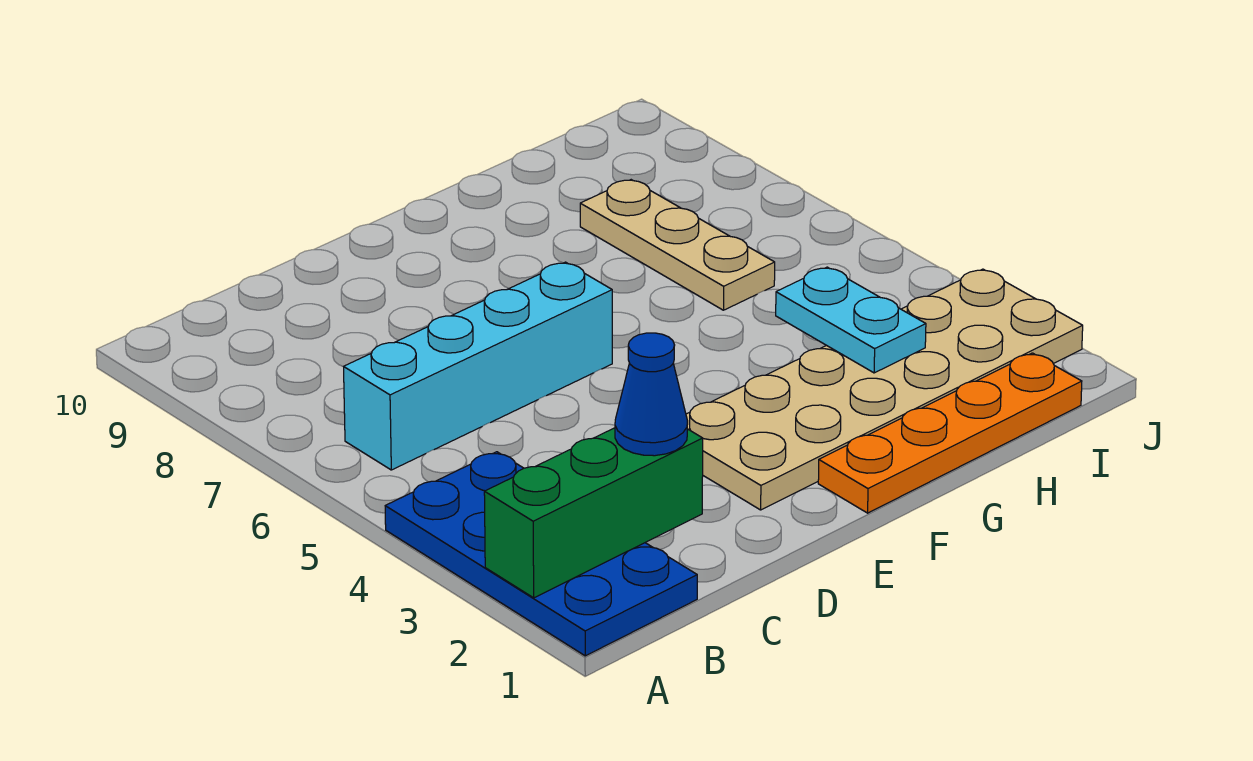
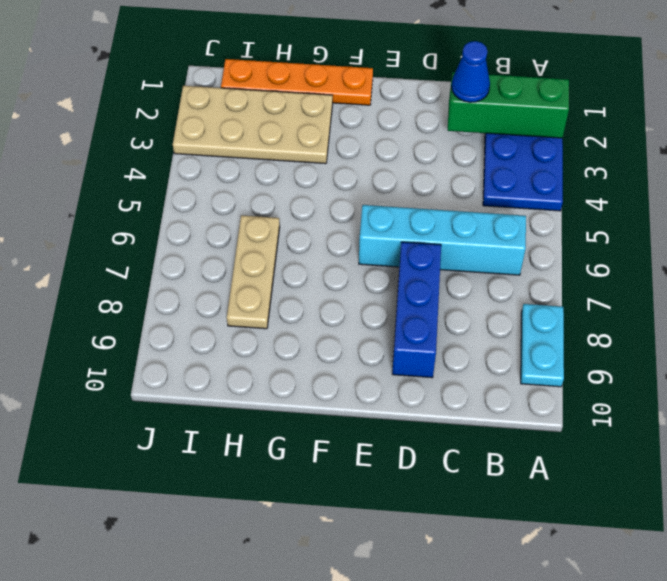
none -> blue brick D7:D9 level 1
tan plate E2:J3 level 1 -> tan plate G2:J3 level 1
cyan plate H3:H4 level 2 -> cyan plate A8:A9 level 1

